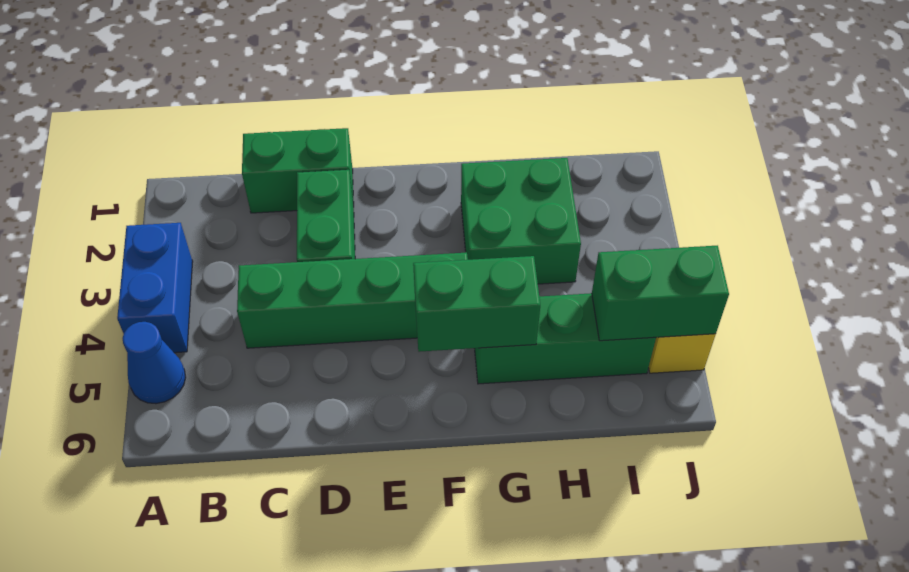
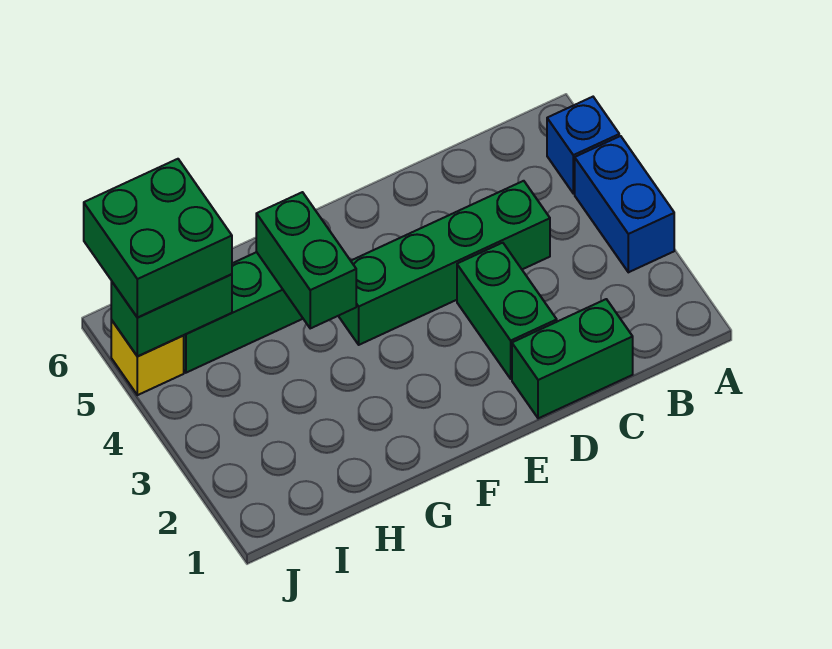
blue cone A5 level 1 -> blue brick A5 level 1
green brick F5:G5 level 2 -> green brick G4:G5 level 2
green brick G2:H3 level 1 -> green brick I5:J6 level 3

